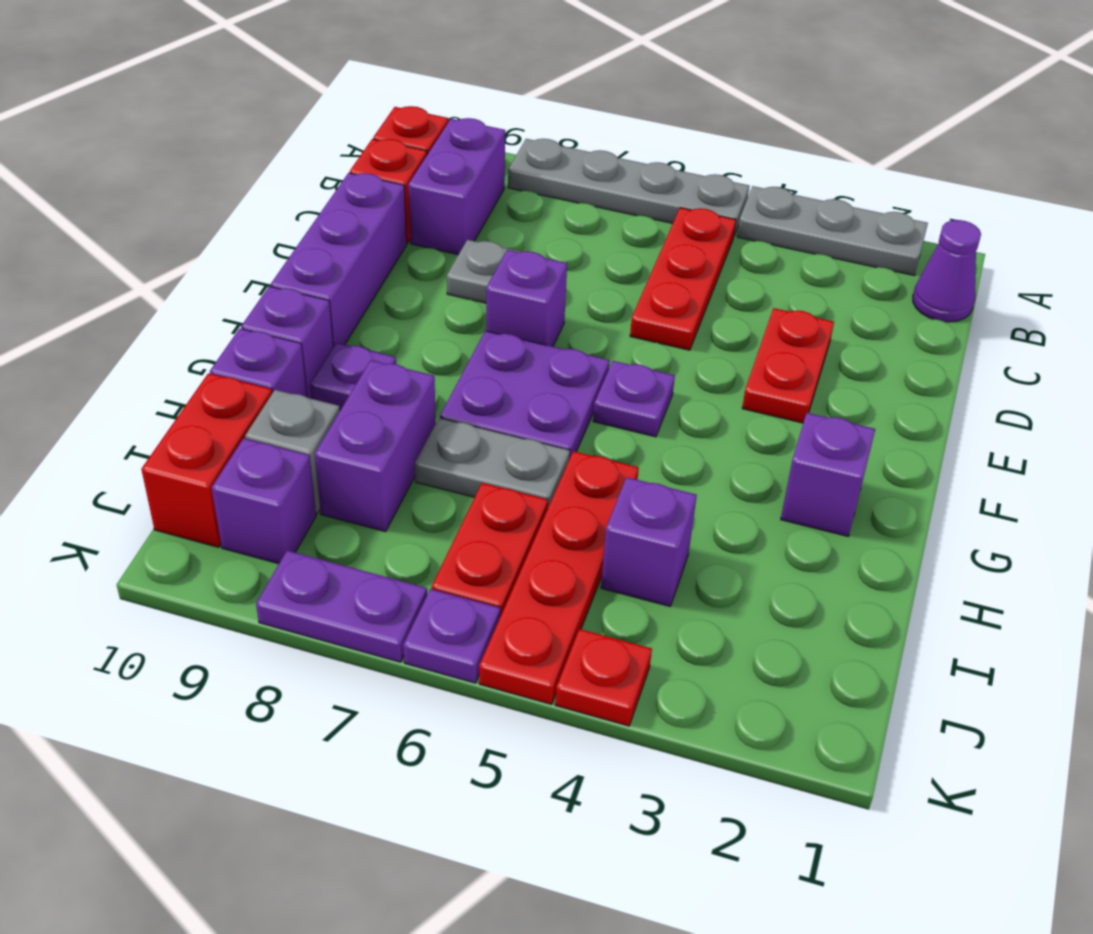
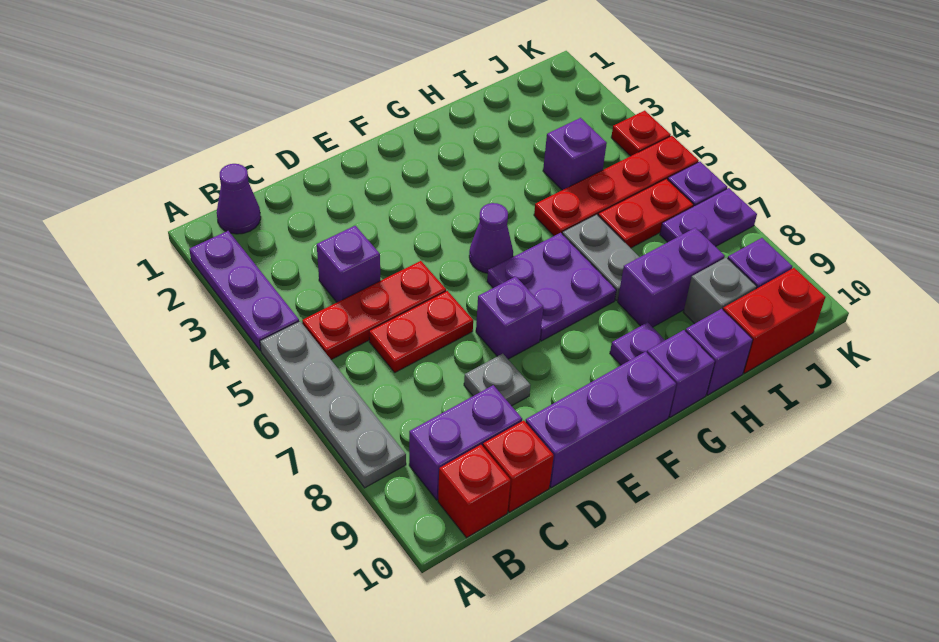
grey plate A2:A4 level 1 -> purple plate A2:A4 level 1
red plate D3:E3 level 1 -> red plate C6:D6 level 1
purple plate F5 level 1 -> purple cone F5 level 1
purple brick G2 level 1 -> purple brick C4 level 1
purple plate K7:K8 level 1 -> purple plate J7:K7 level 1

